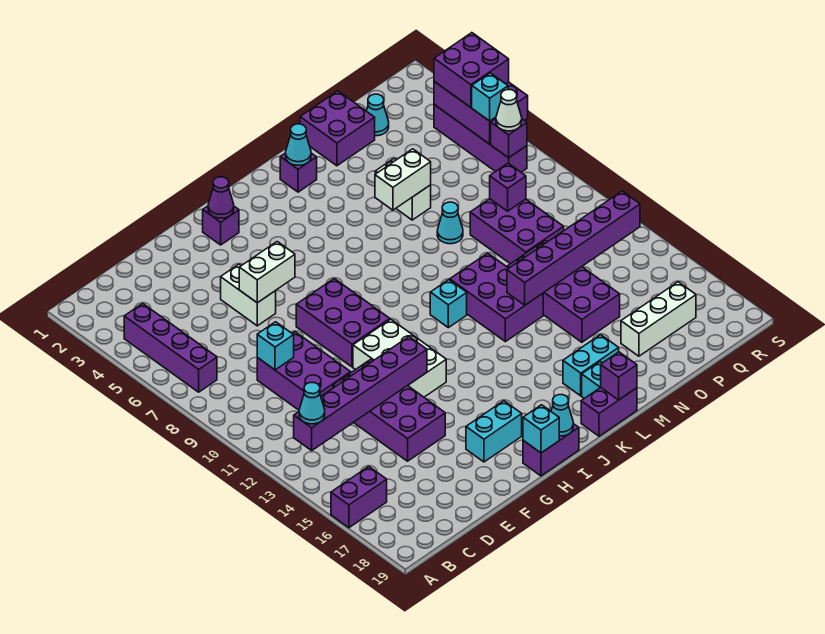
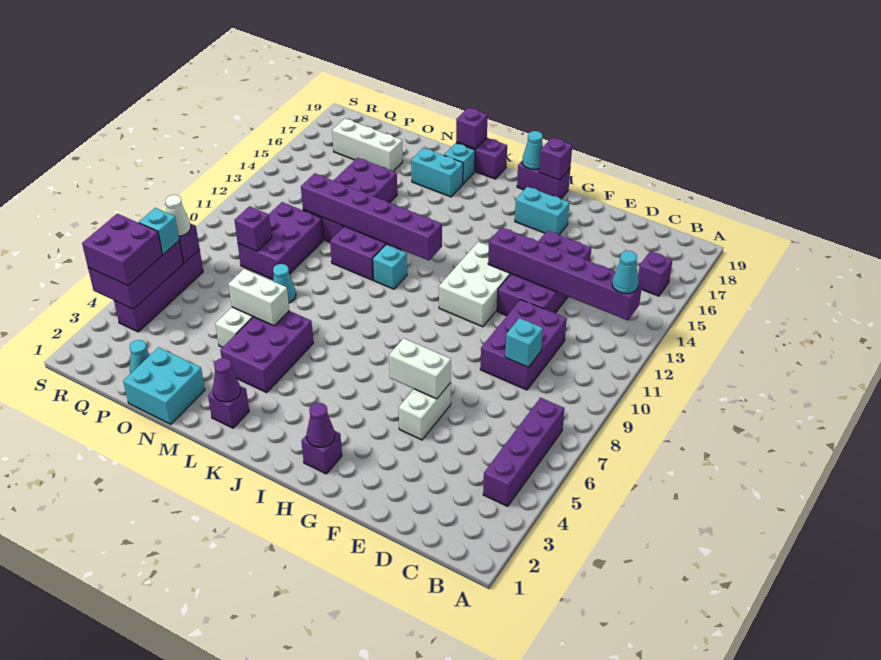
purple brick A16:B16 level 1 -> purple brick B16 level 1
purple brick G8:H10 level 1 -> purple brick L4:M6 level 1
cyan brick H19 level 2 -> purple brick H19 level 2
cyan cone L2 level 2 -> purple cone L2 level 2
purple brick M13:R13 level 2 -> purple brick J12:O12 level 2
purple brick N1:O2 level 1 -> cyan brick N1:O2 level 1

